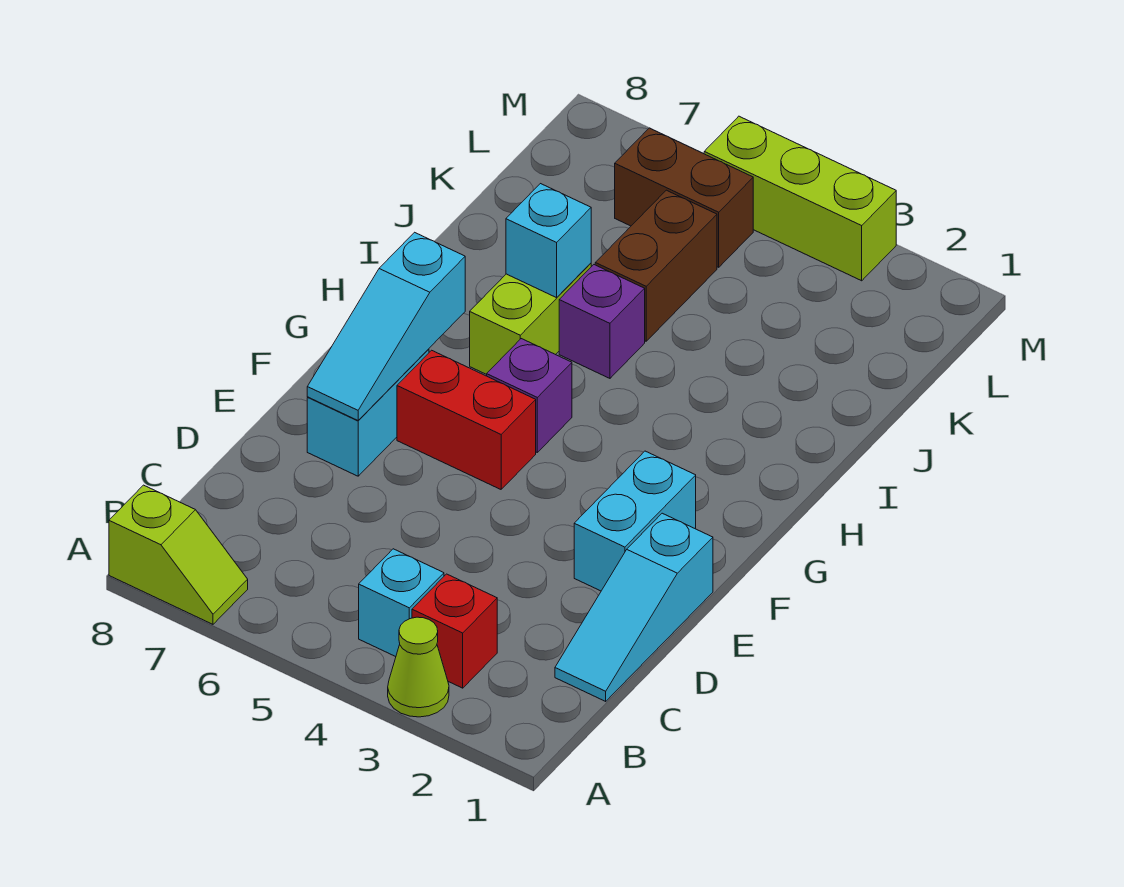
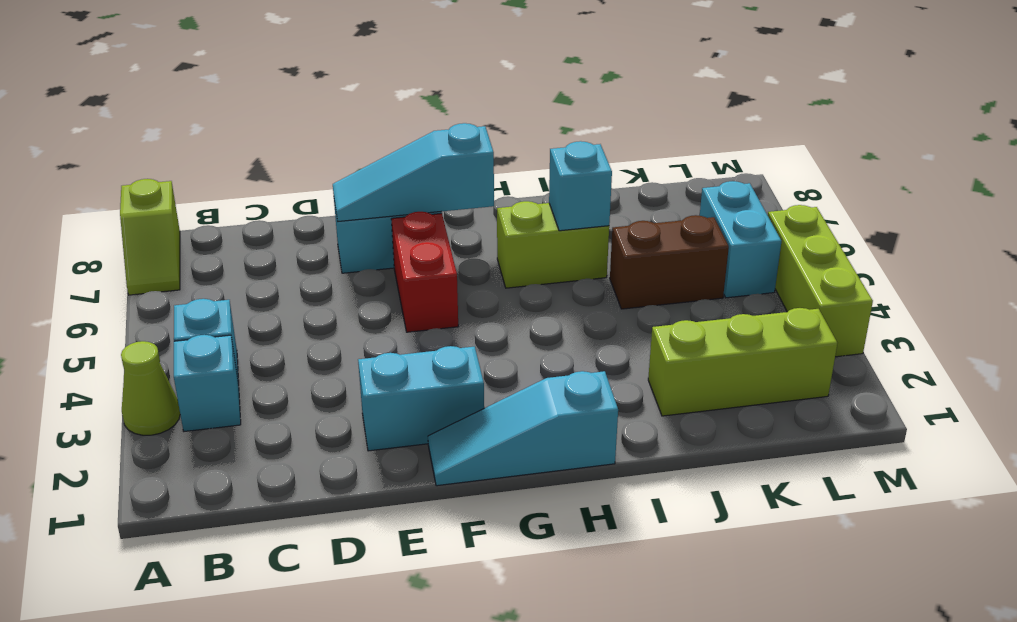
red brick B3 level 1 -> cyan brick B3 level 1
cyan slope C1:E1 level 1 top E -> cyan slope F1:H1 level 1 top H
purple brick G5 level 1 -> none
purple brick I5 level 1 -> none
none -> lime brick J2:L2 level 1
brown brick L5:L6 level 1 -> cyan brick L5:L6 level 1

